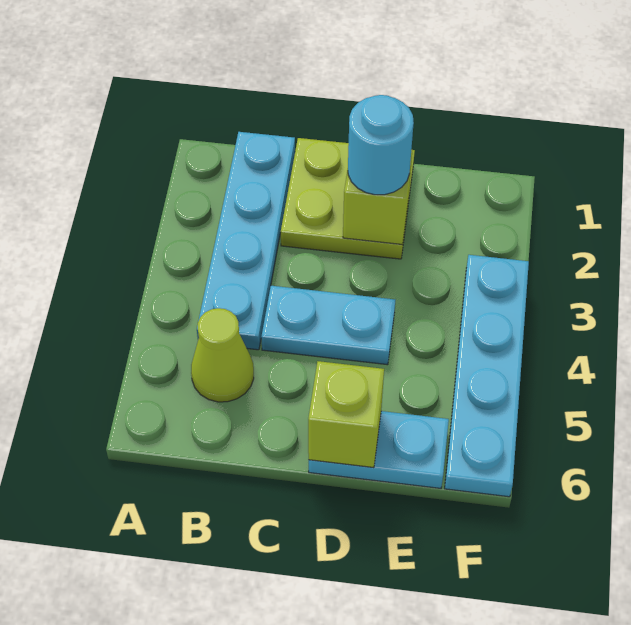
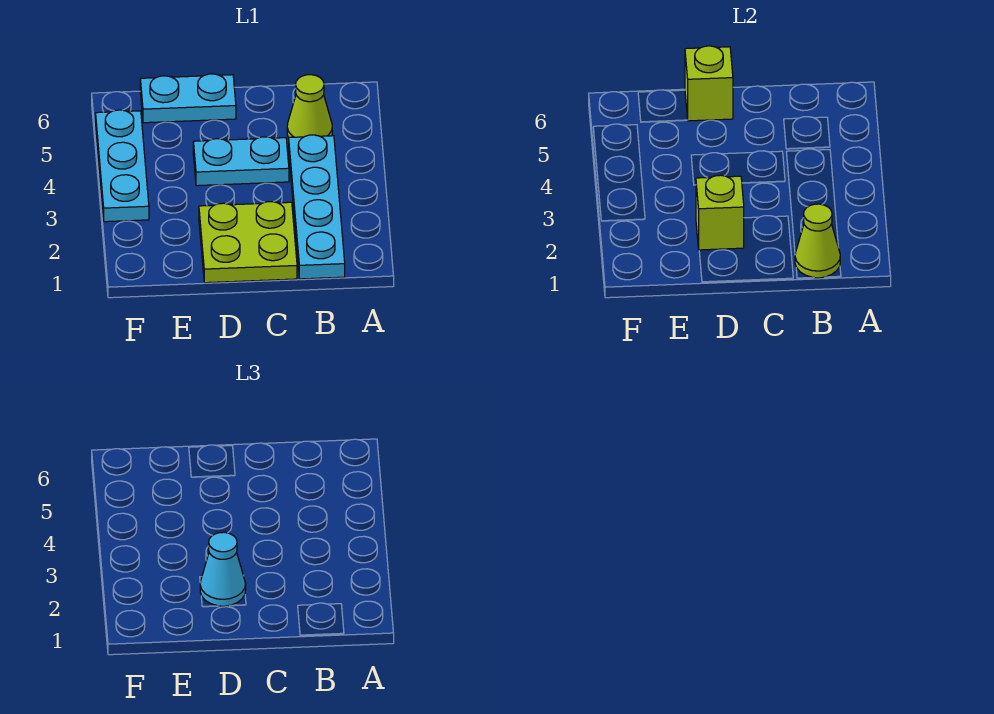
none -> lime cone B1 level 2
cyan round brick D2 level 3 -> cyan cone D2 level 3
cyan plate F3:F6 level 1 -> cyan plate F3:F5 level 1

